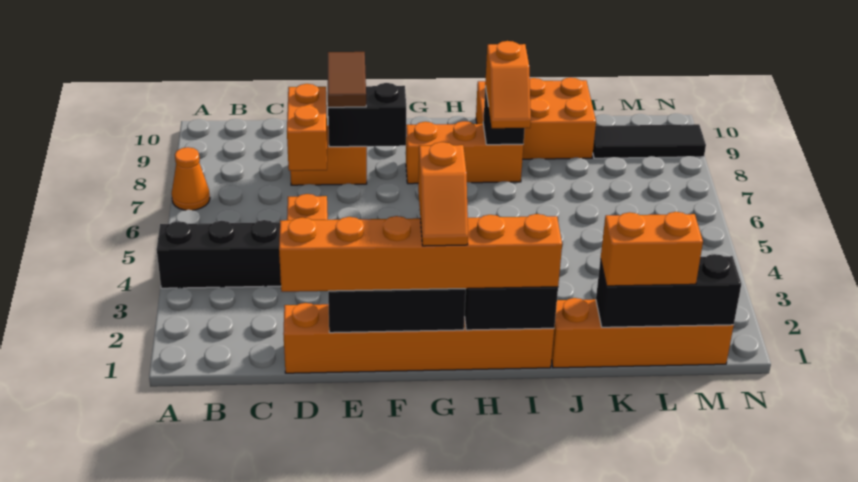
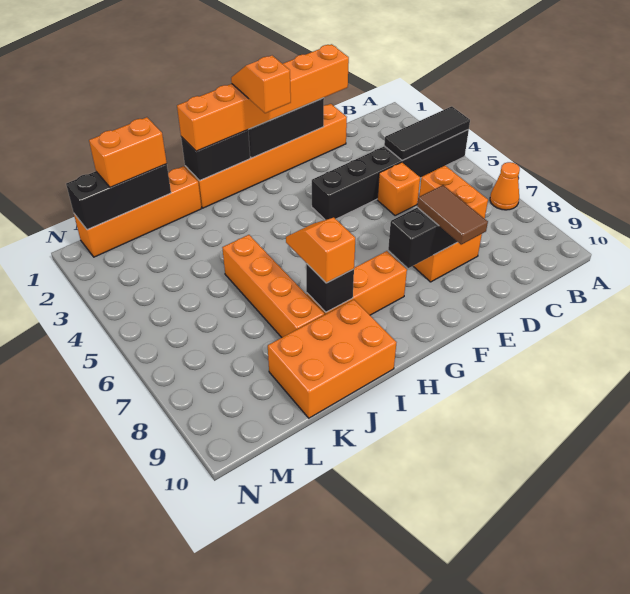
none -> orange brick J5:J8 level 1
black tile L9:N9 level 1 -> black tile A4:C4 level 2

